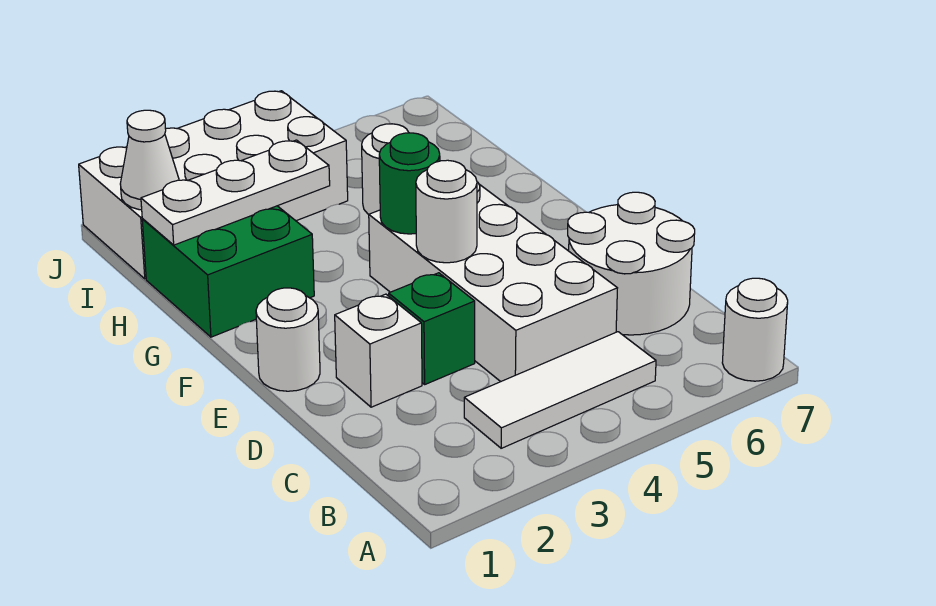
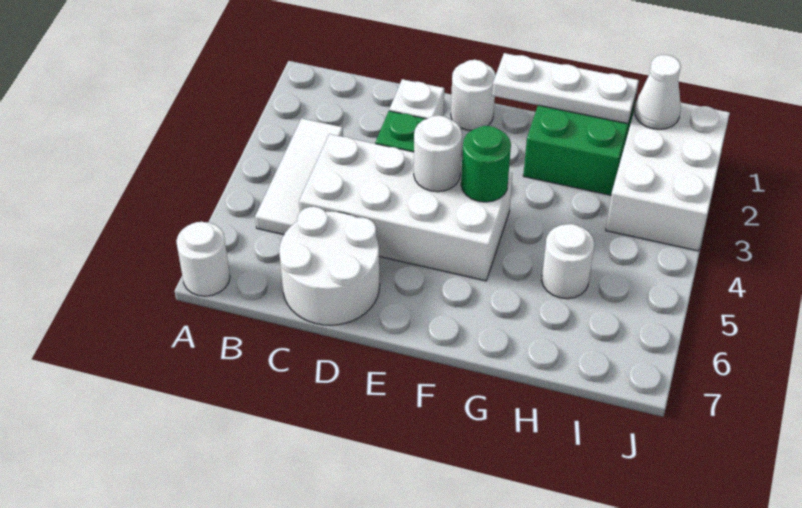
white plate H1:H3 level 2 -> white plate F1:H1 level 2
white brick I1:J4 level 1 -> white brick I1:J3 level 1

